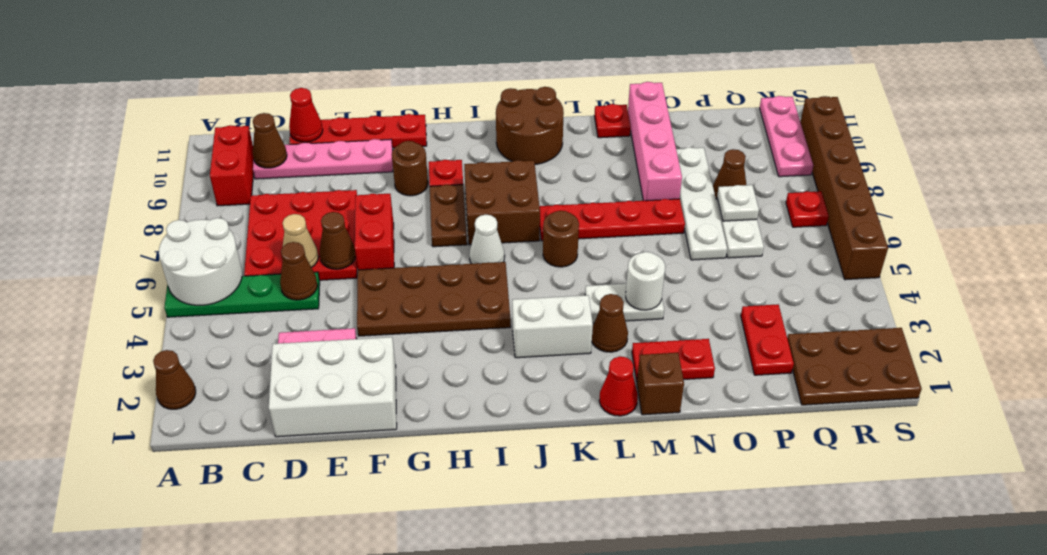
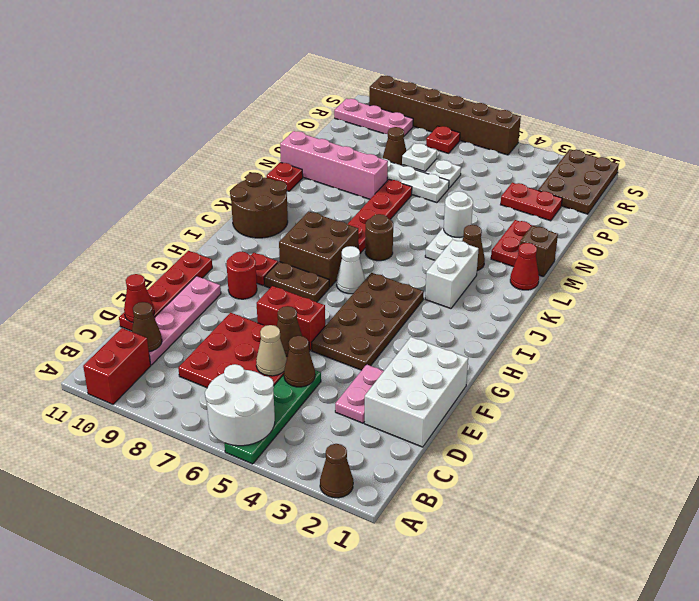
red brick B9:B10 level 1 -> red brick A10:B10 level 1
brown round brick G9 level 1 -> red round brick G9 level 1

